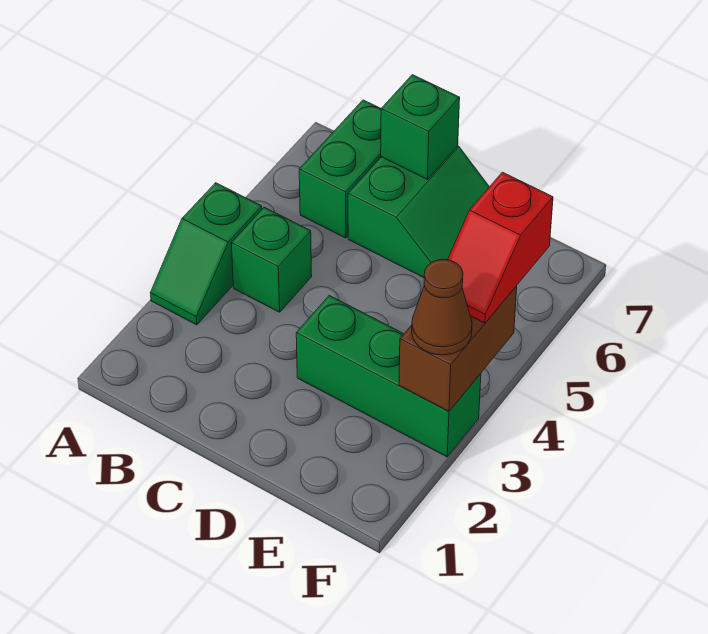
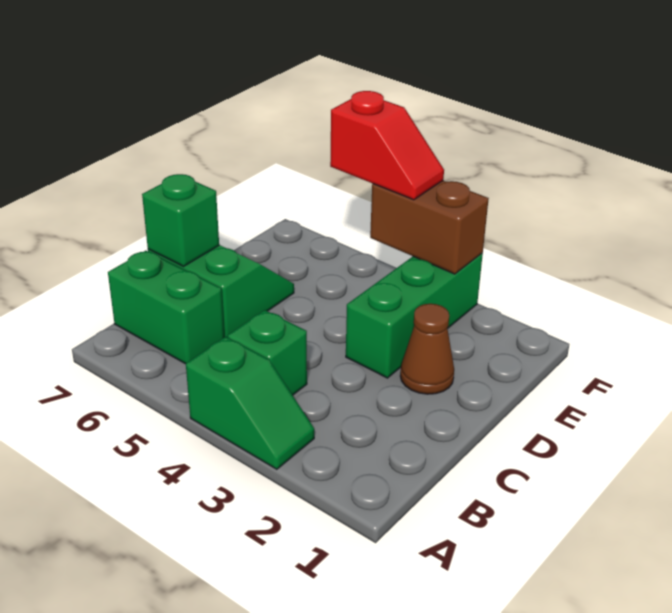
brown cone F3 level 3 -> brown cone D2 level 1

